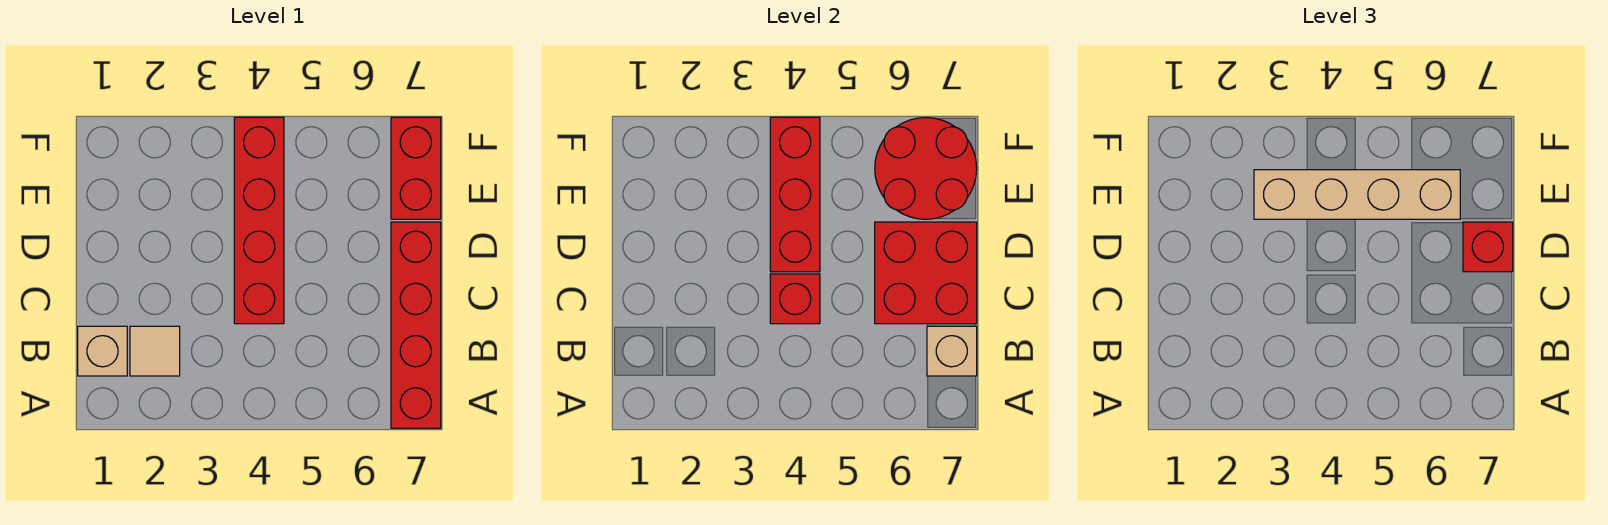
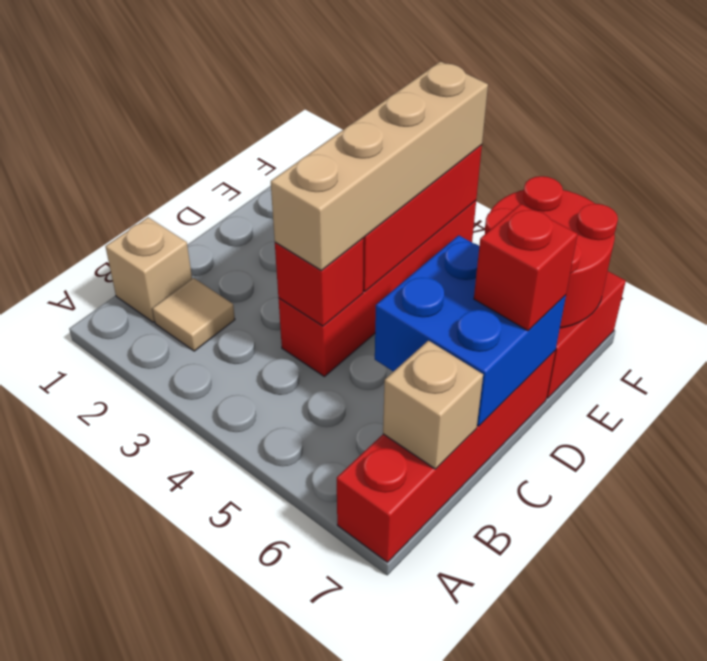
red brick C6:D7 level 2 -> blue brick C6:D7 level 2
tan brick E3:E6 level 3 -> tan brick C4:F4 level 3

